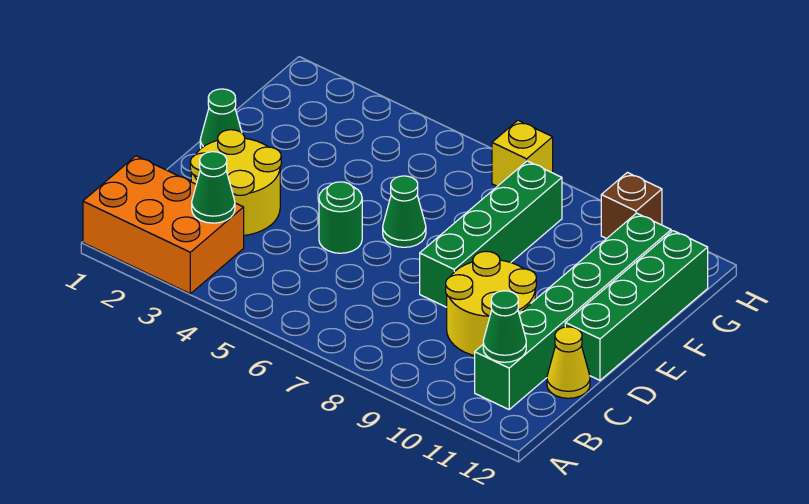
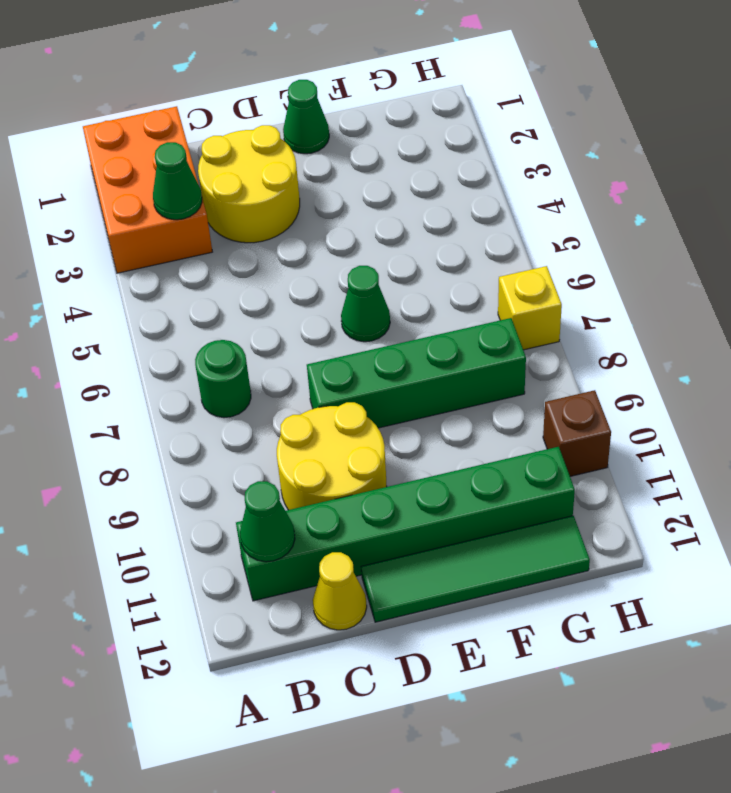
green round brick D5 level 1 -> green round brick B7 level 1
green brick D12:G12 level 1 -> green tile D12:G12 level 1

